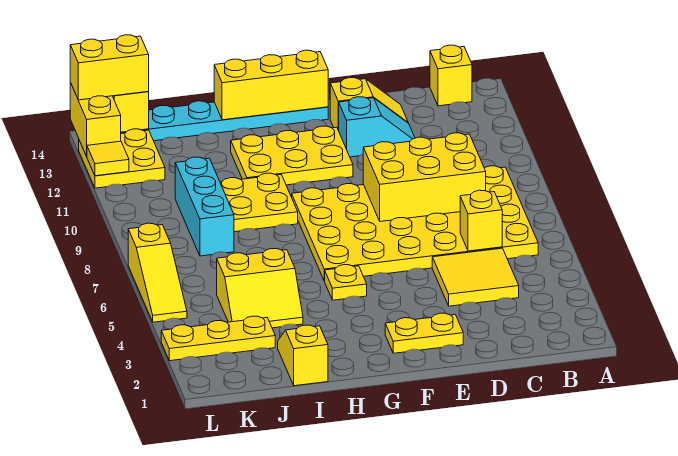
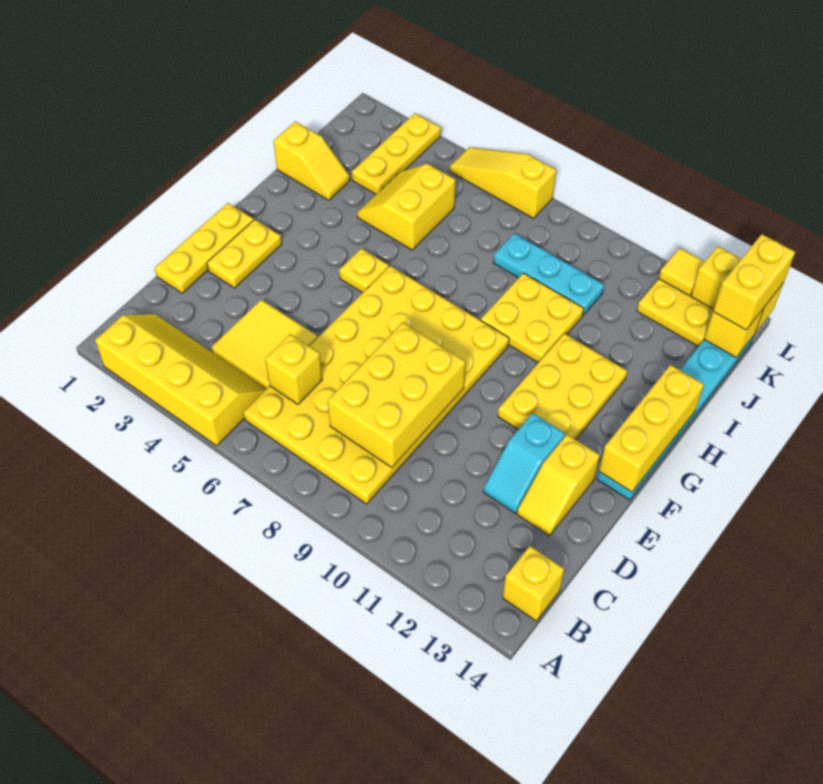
none -> yellow slope A2:B5 level 1 top A
none -> yellow plate D1:F1 level 1
cyan brick J8:J10 level 1 -> cyan plate J8:J10 level 1

